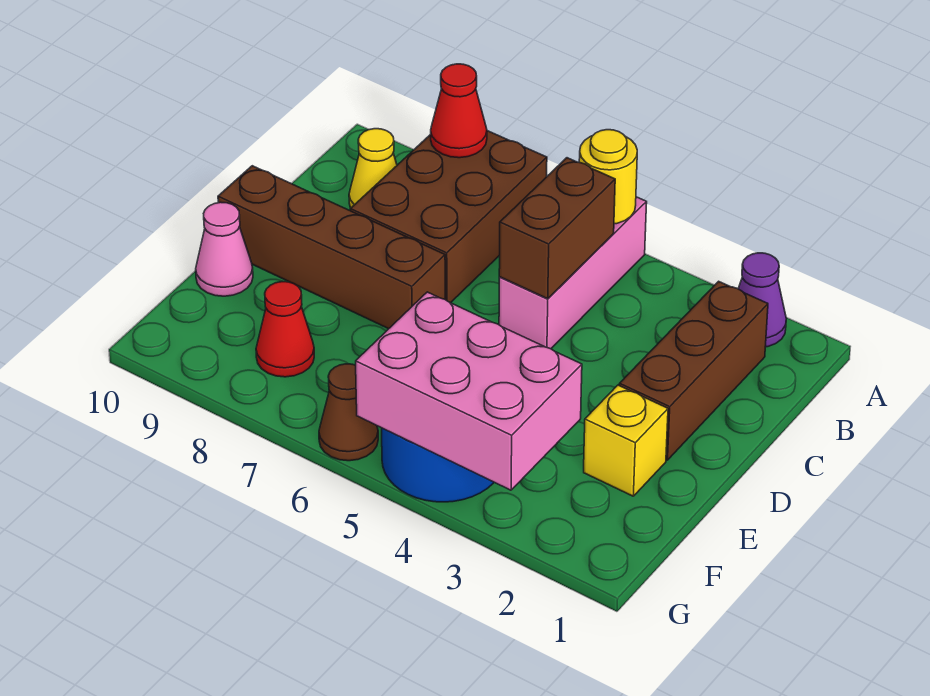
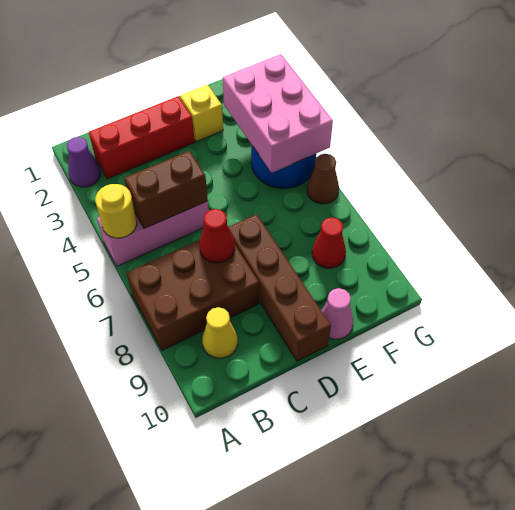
red cone A8 level 2 -> red cone C7 level 2
brown brick B2:D2 level 1 -> red brick B2:D2 level 1

